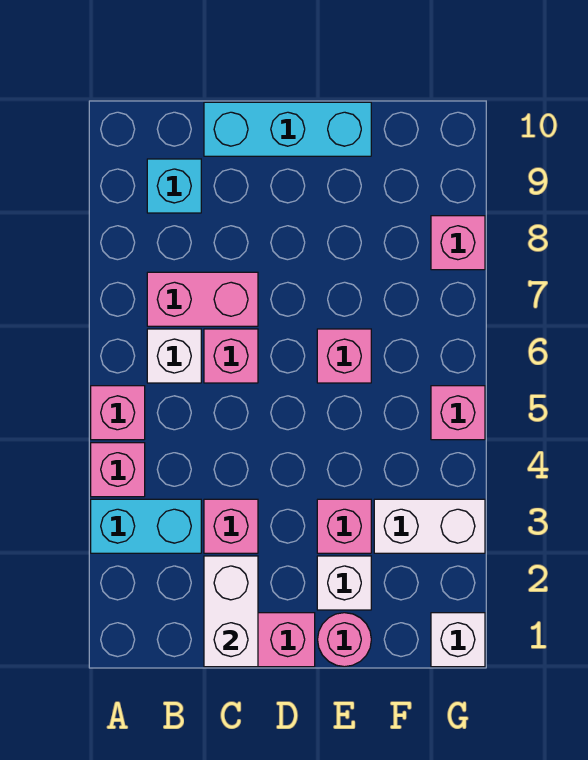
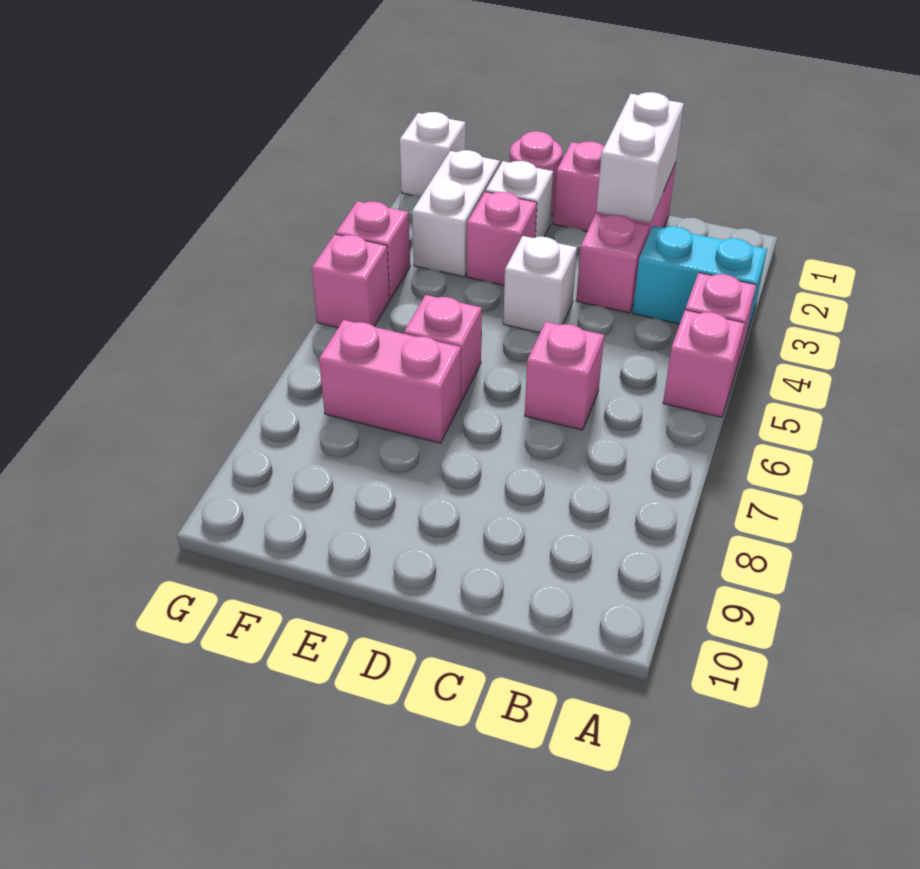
white brick B6 level 1 -> white brick D4 level 1
pink brick B7:C7 level 1 -> pink brick E7:F7 level 1
cyan brick B9 level 1 -> none
cyan brick C10:E10 level 1 -> none
white brick F3:G3 level 1 -> white brick F2:F3 level 1
pink brick G8 level 1 -> pink brick G4 level 1

